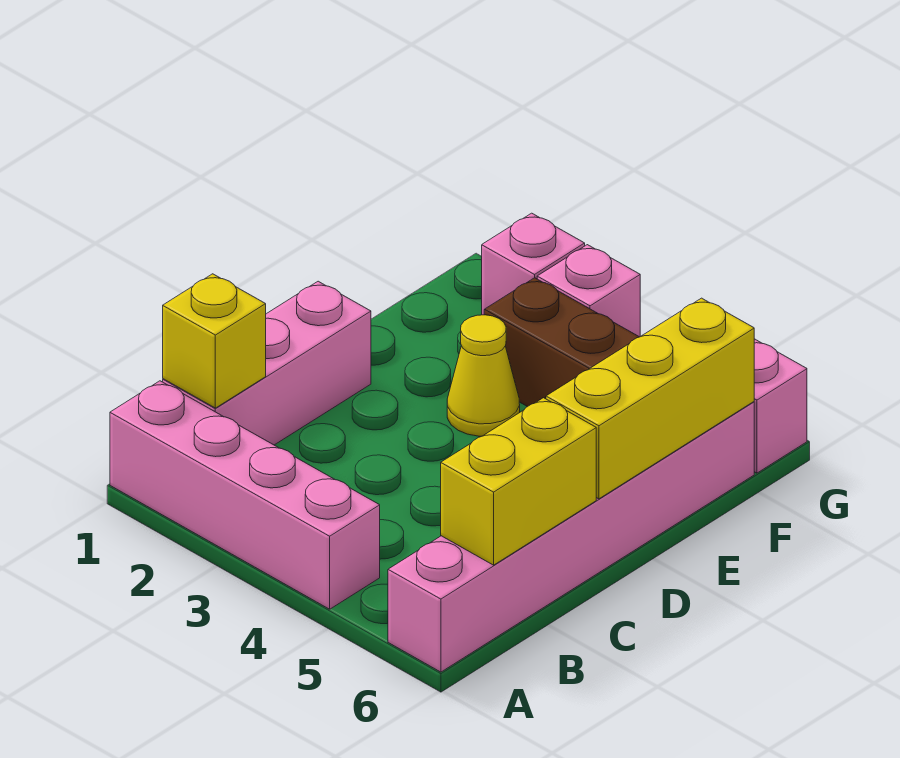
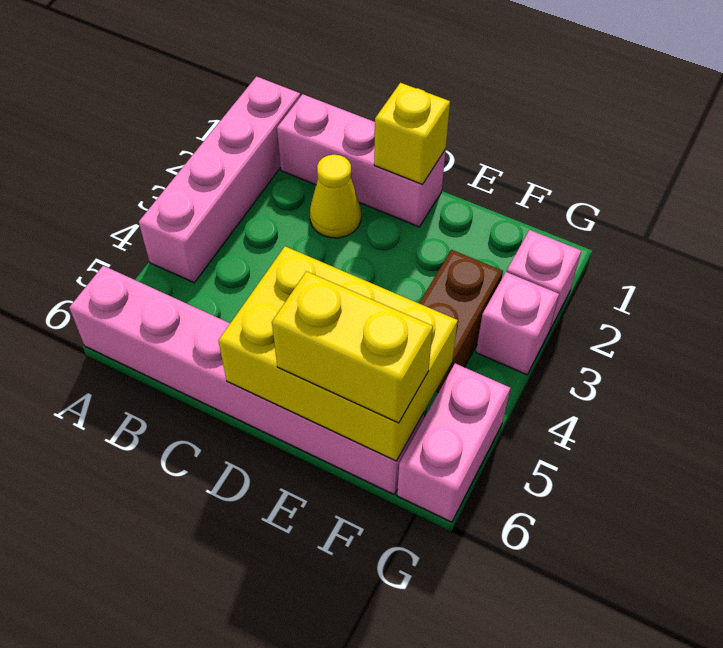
yellow brick B1 level 2 -> yellow brick D1 level 2
yellow brick B6:C6 level 2 -> yellow brick E6:F6 level 3
yellow brick D6:F6 level 2 -> yellow brick D5:F6 level 2
yellow cone E3 level 1 -> yellow cone C2 level 1

